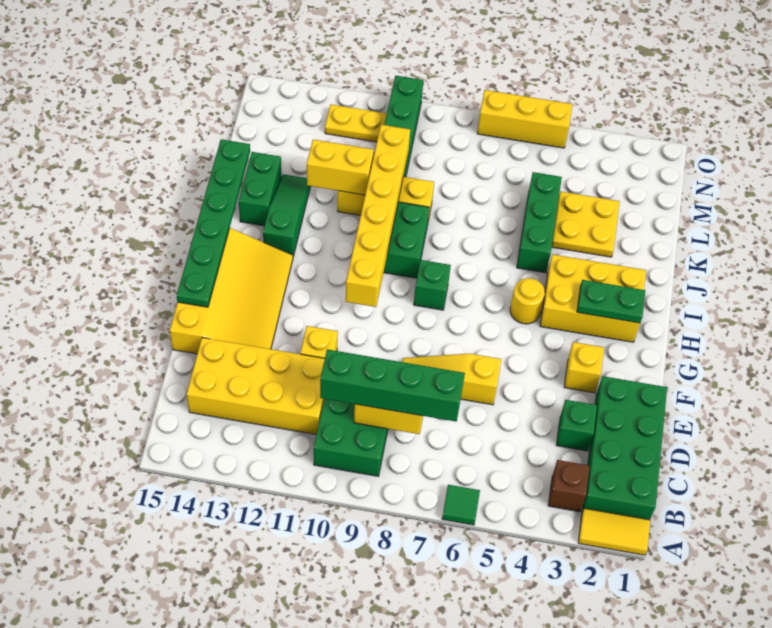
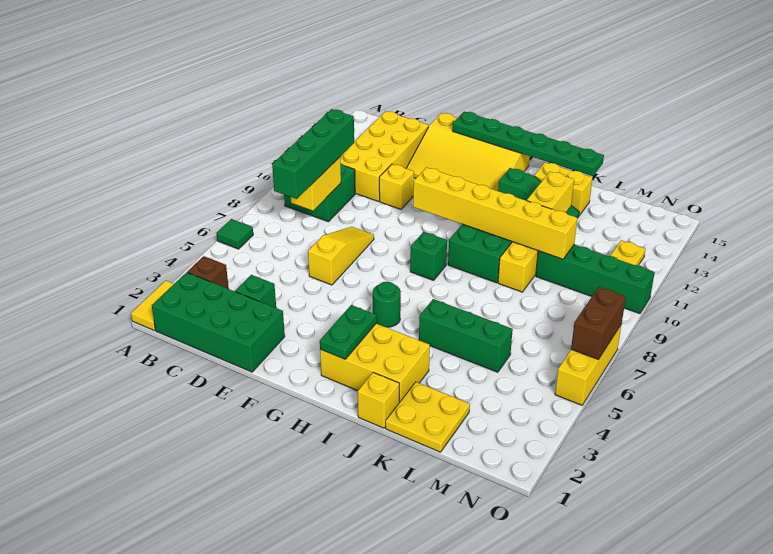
yellow brick F3 level 1 -> yellow brick J1 level 1
yellow brick H2:I4 level 1 -> yellow brick H2:J3 level 1
yellow round brick H5 level 1 -> green round brick H5 level 1
green brick J14:K14 level 1 -> yellow brick J14:K14 level 1
yellow plate K3:L4 level 1 -> yellow plate K1:L2 level 1
none -> brown brick O6:O7 level 2

